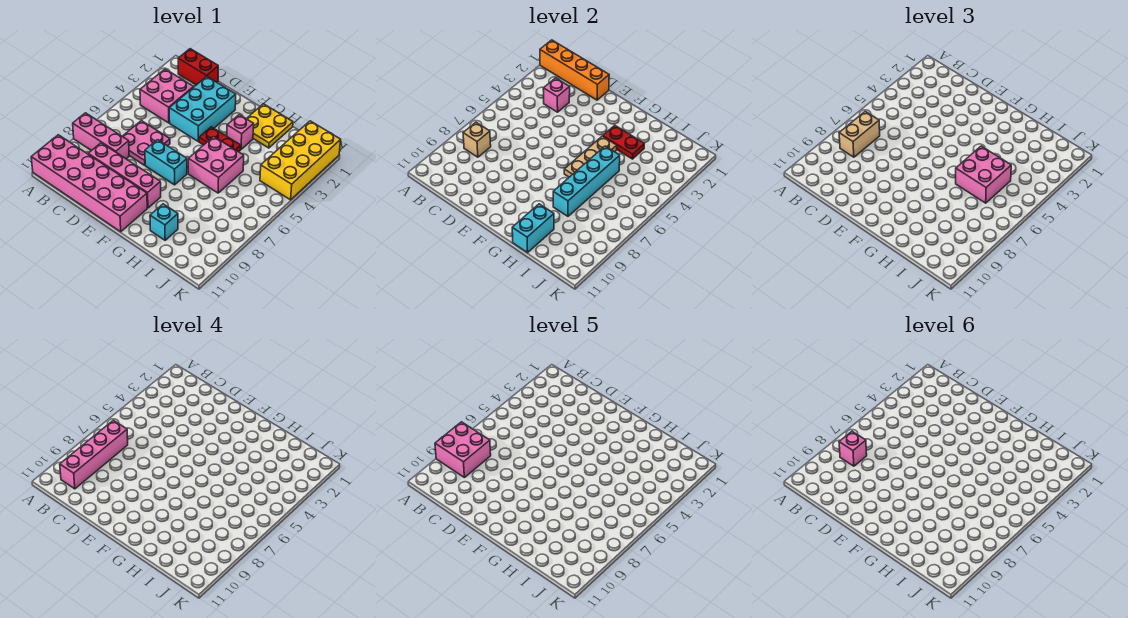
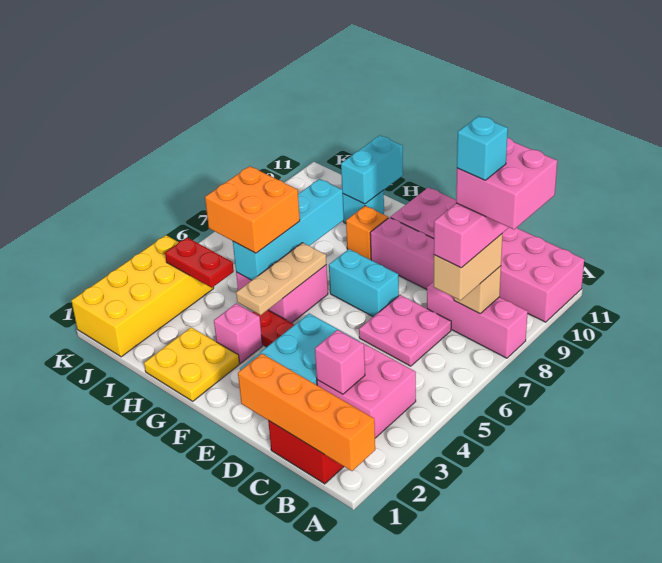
pink brick B8 level 6 -> cyan brick B8 level 6
red plate G3:H3 level 2 -> red plate I4:J4 level 2
none -> orange brick G9 level 1
pink brick H5:I6 level 3 -> orange brick H5:I6 level 3

